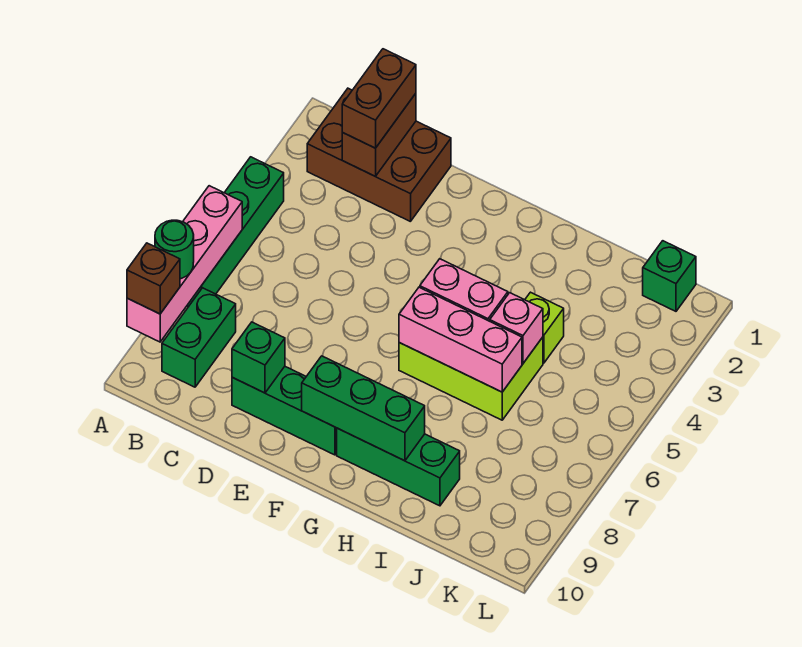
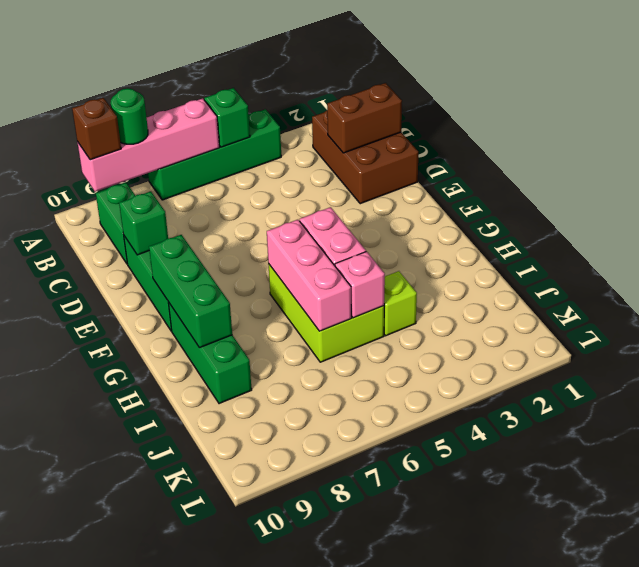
green brick B8:B9 level 1 -> green brick B9:C9 level 1
brown brick C1:C2 level 3 -> none
green brick K1 level 1 -> green brick A5 level 2

